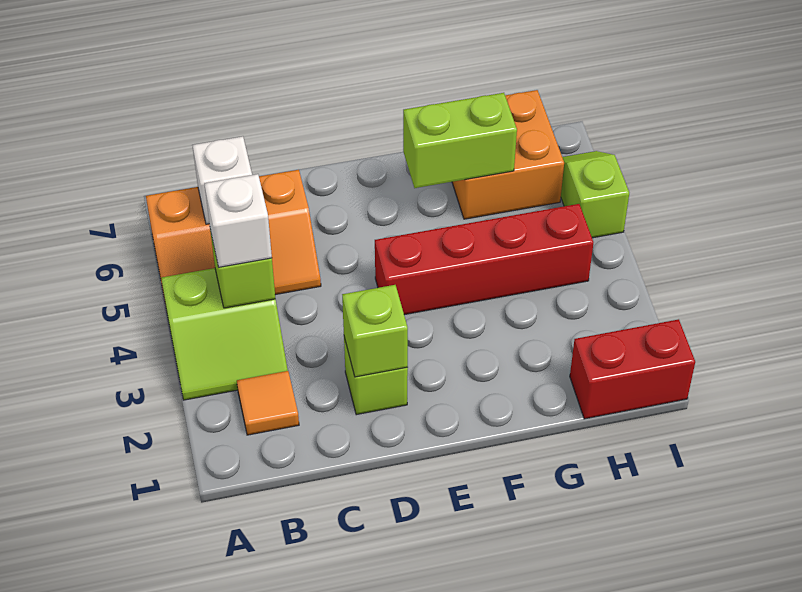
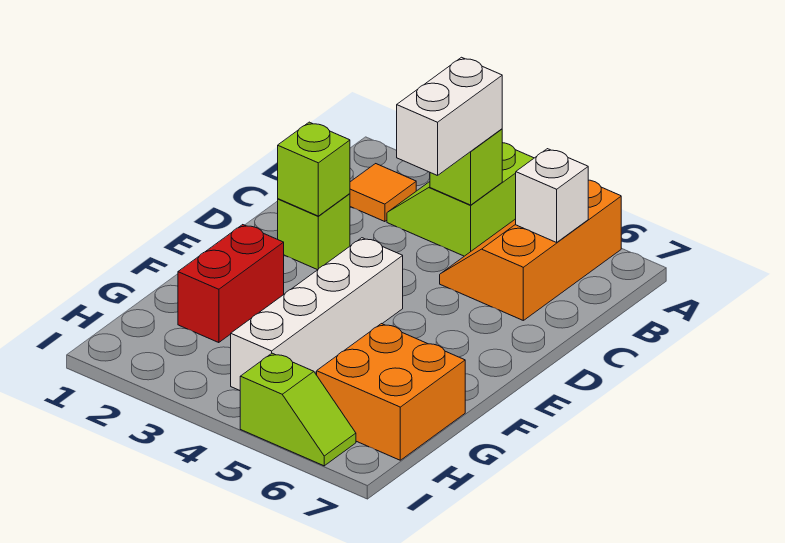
white brick B4 level 3 -> white brick B4:C4 level 3
red brick E4:H4 level 1 -> white brick E4:H4 level 1
lime brick F6:G6 level 2 -> none
red brick H1:I1 level 1 -> red brick F2:G2 level 1

